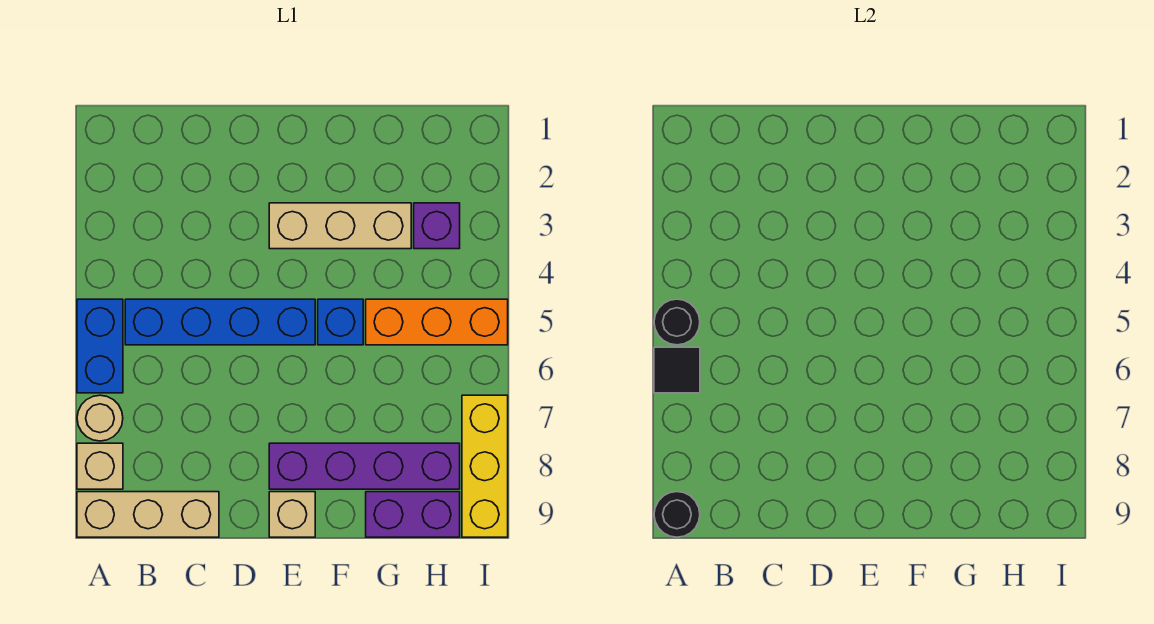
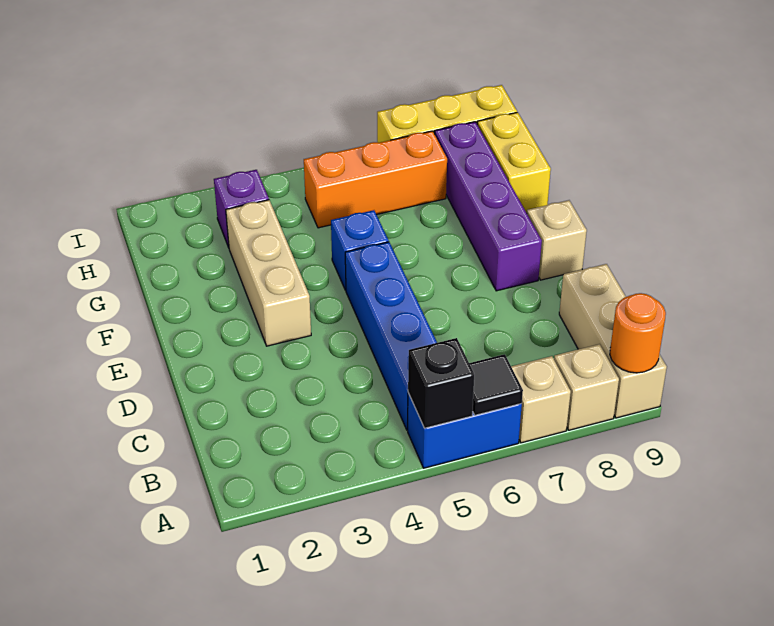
black round brick A5 level 2 -> black brick A5 level 2
tan round brick A7 level 1 -> tan brick A7 level 1
black round brick A9 level 2 -> orange round brick A9 level 2
orange brick G5:I5 level 1 -> orange brick H5:H7 level 1
purple brick G9:H9 level 1 -> yellow brick G9:H9 level 1

